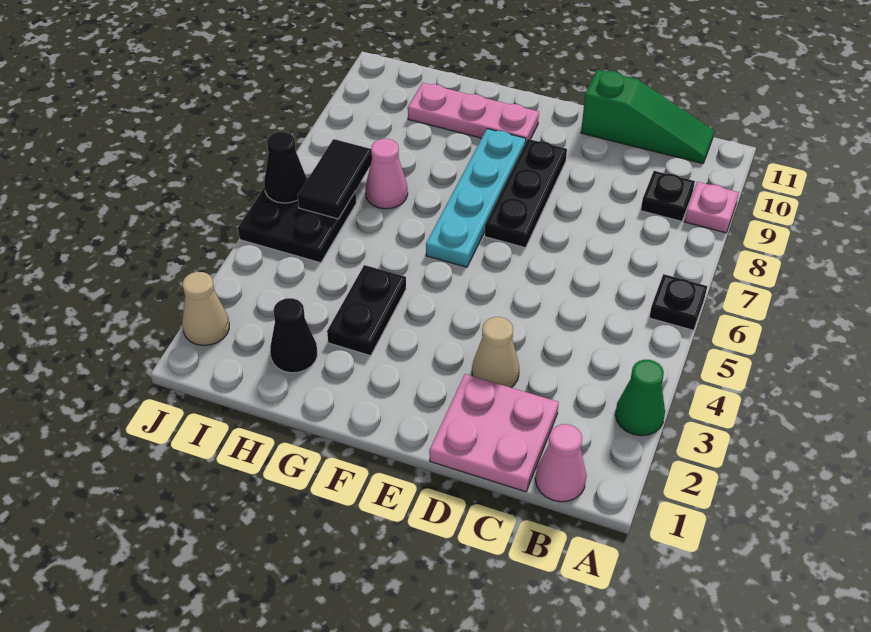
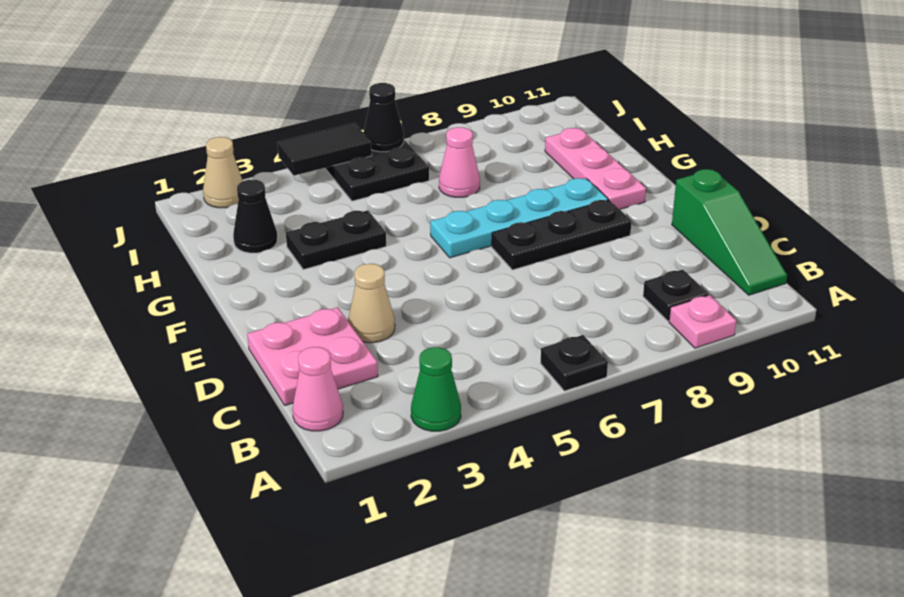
black tile I6:I7 level 2 -> black tile J4:J5 level 2

